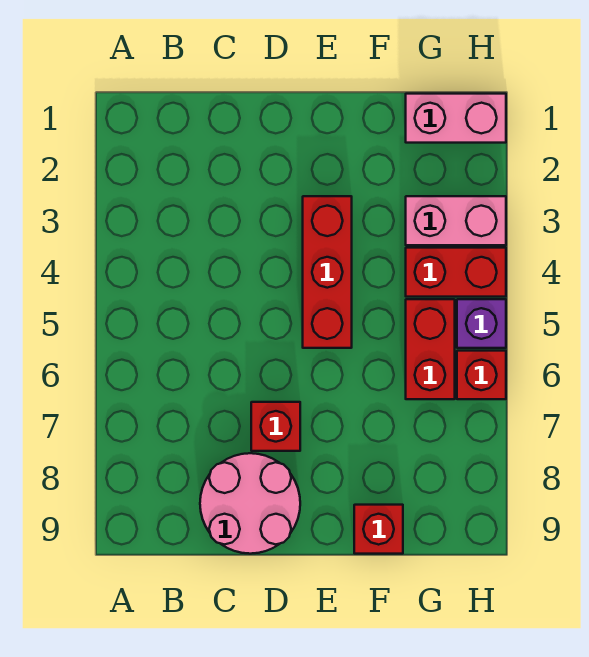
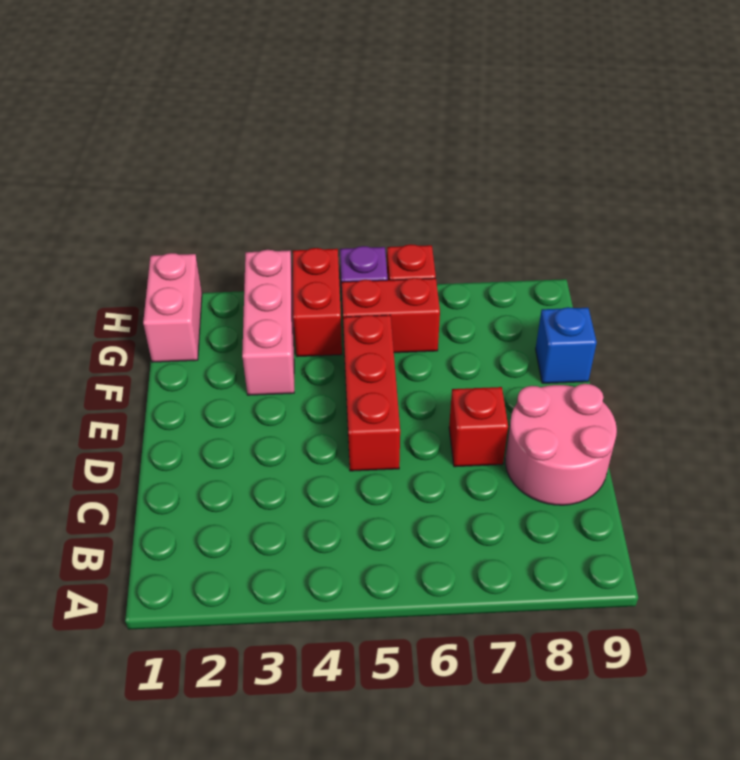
red brick E3:E5 level 1 -> red brick D5:F5 level 1
red brick F9 level 1 -> blue brick F9 level 1
pink brick G3:H3 level 1 -> pink brick F3:H3 level 1

